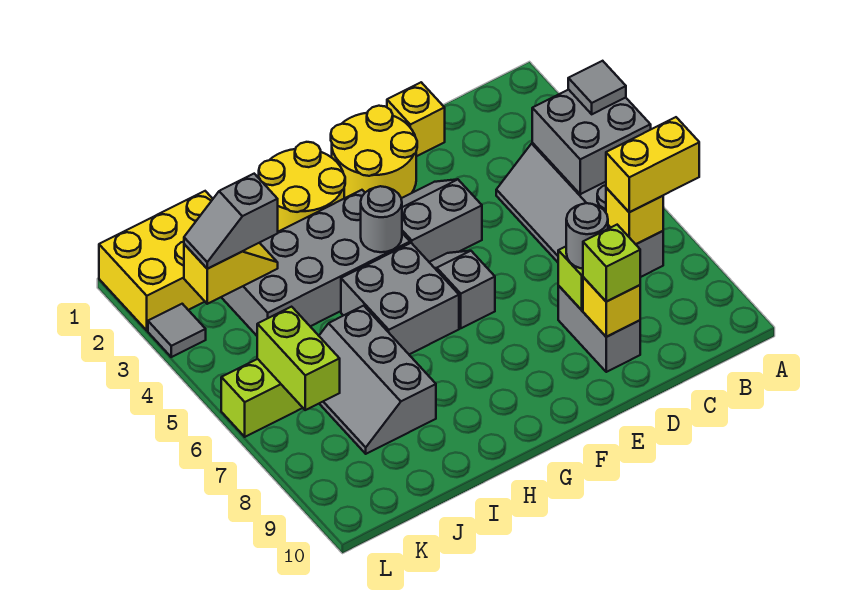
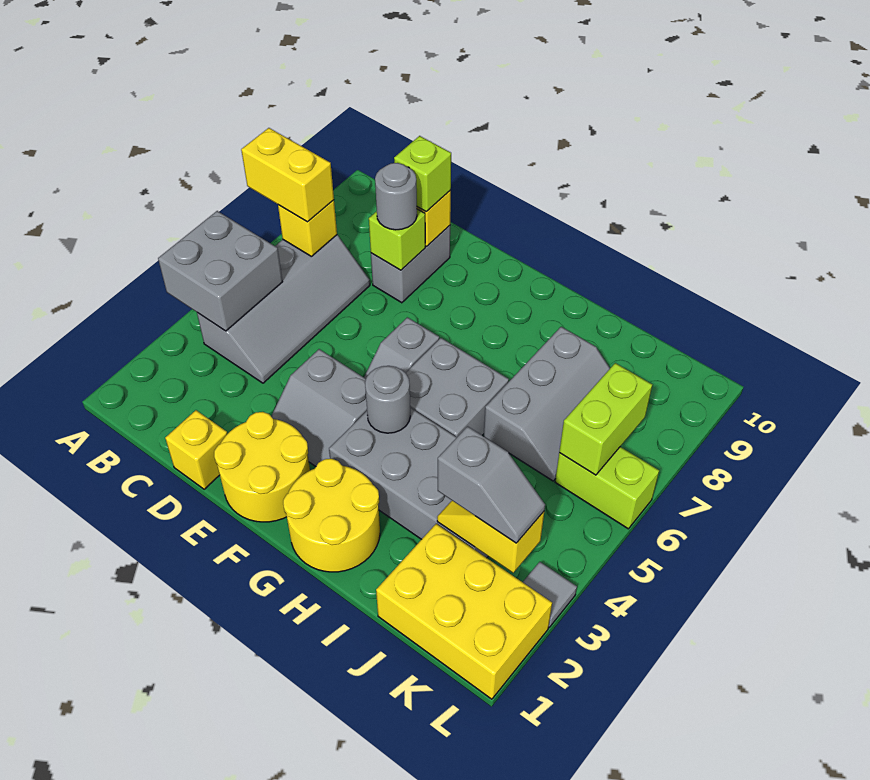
grey tile A4 level 3 -> none

